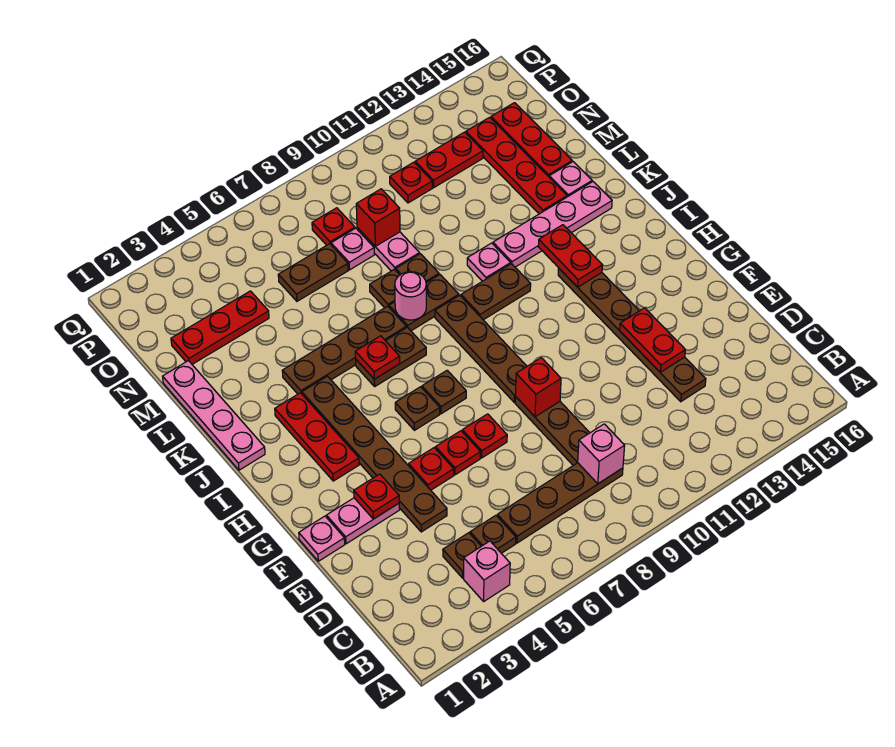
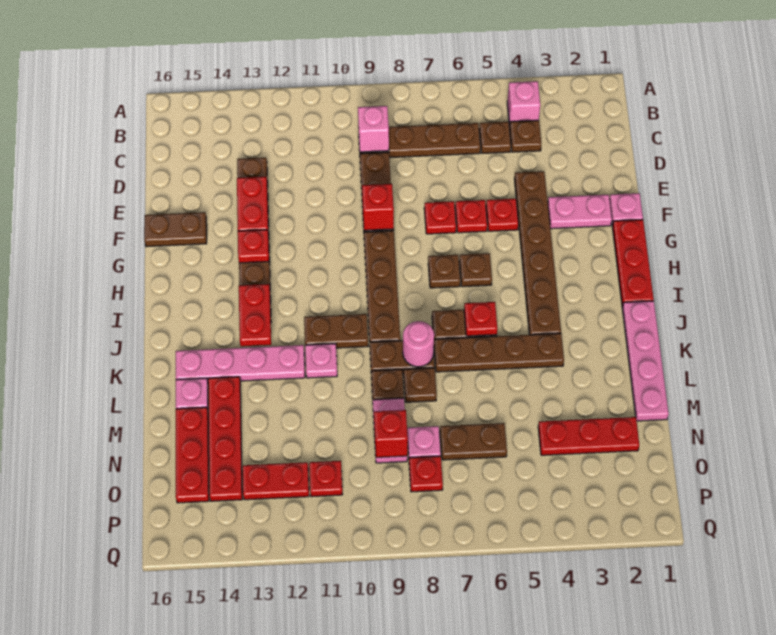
red plate F3 level 2 -> red plate G13 level 2
none -> brown plate F15:F16 level 1
red plate H3:J3 level 1 -> red plate G1:I1 level 1

